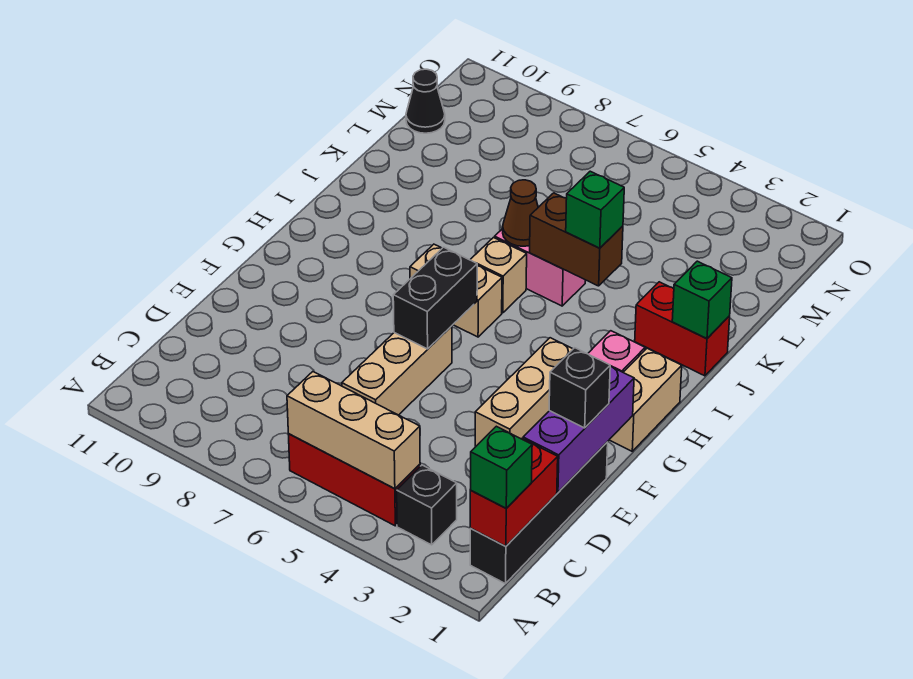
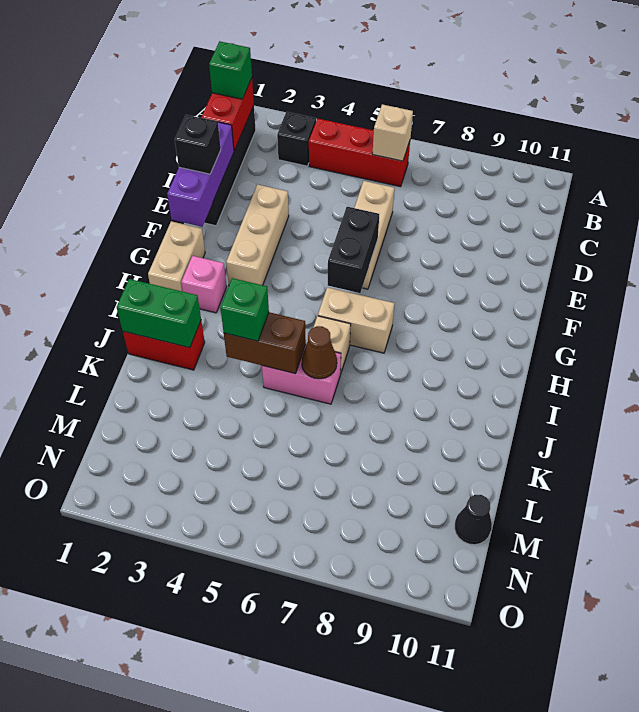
tan brick B4:B6 level 2 -> tan brick B6 level 2
green brick J1 level 2 -> green brick J1:J2 level 2

